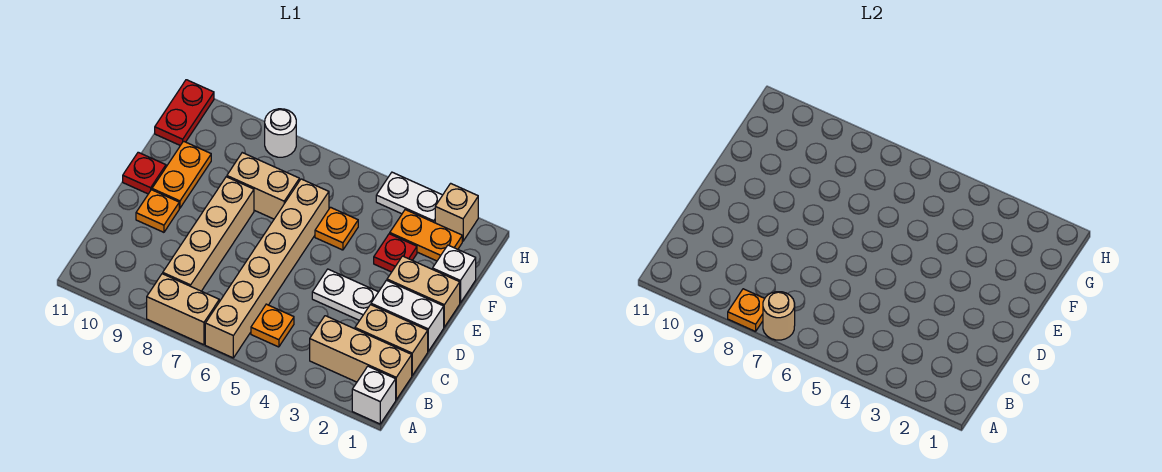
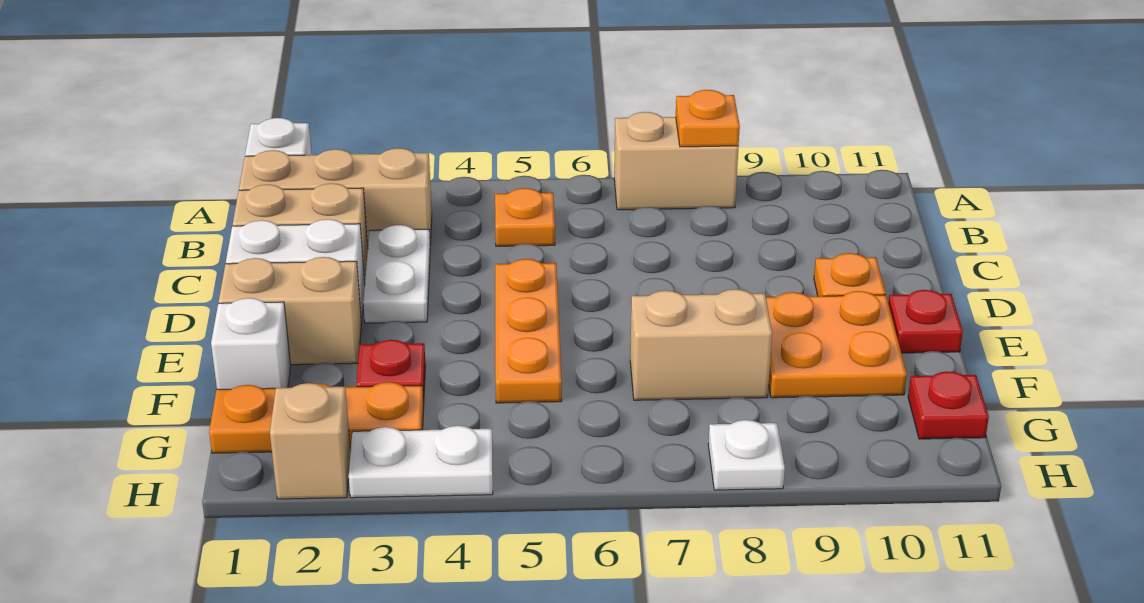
tan brick A6:F6 level 1 -> none
tan round brick A7 level 2 -> none
tan brick B8:E8 level 1 -> none
white plate D3:D4 level 1 -> white plate C3:D3 level 1
orange plate E10:F10 level 1 -> orange plate E9:F10 level 1
orange plate F5 level 1 -> orange plate D5:F5 level 1
orange plate G2:G3 level 1 -> orange plate G1:G3 level 1
red plate G11:H11 level 1 -> red plate G11 level 1
white round brick H8 level 1 -> white plate H8 level 1

